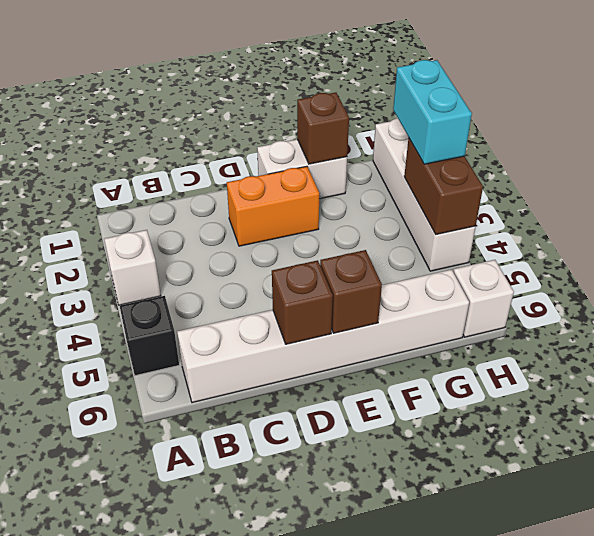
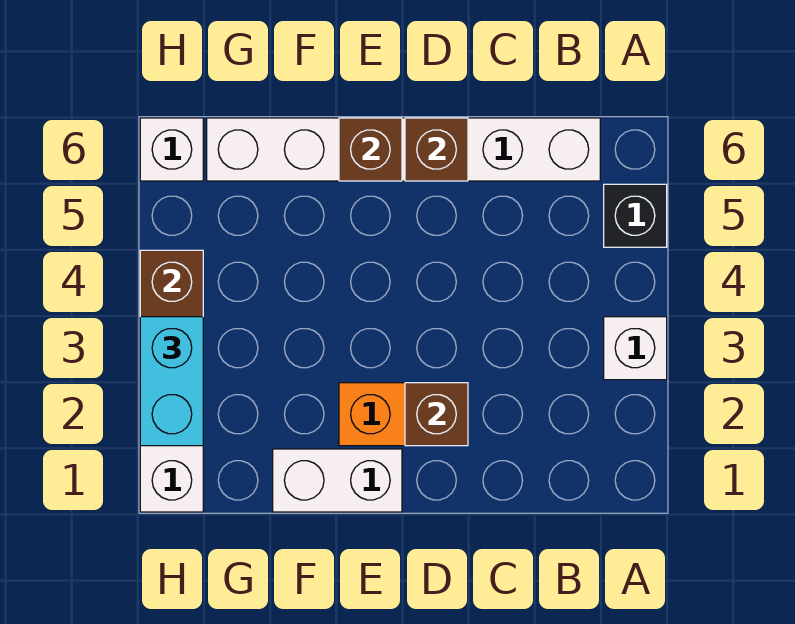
brown brick F1 level 2 -> brown brick D2 level 2

